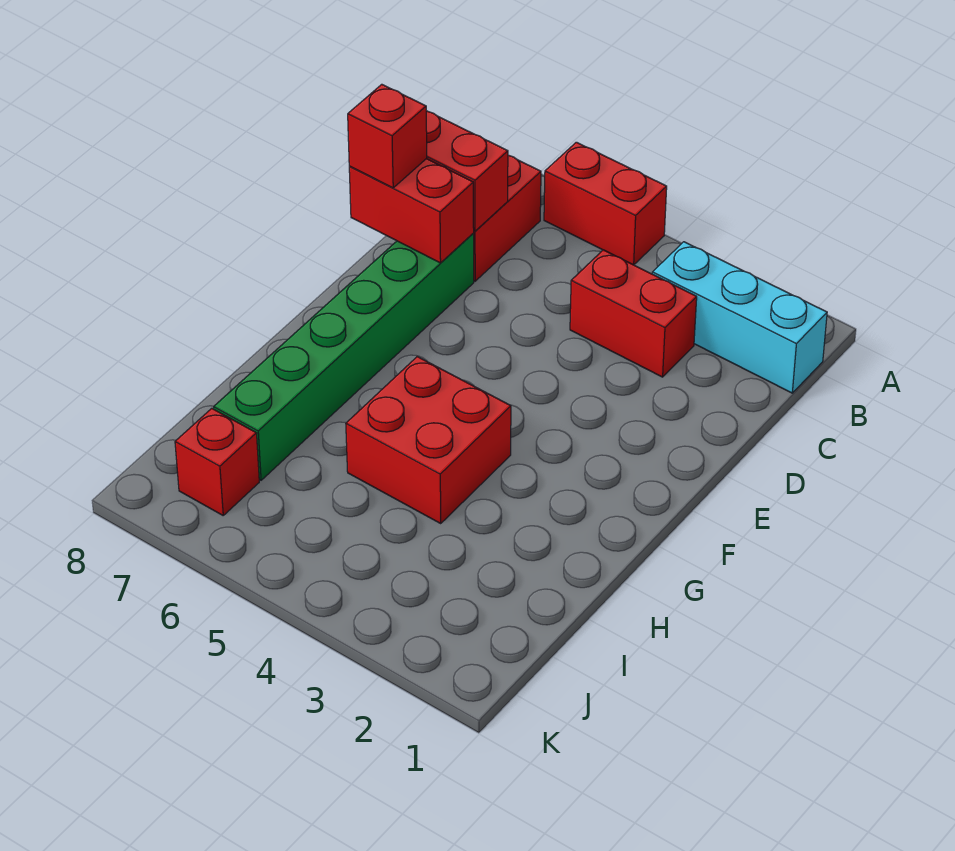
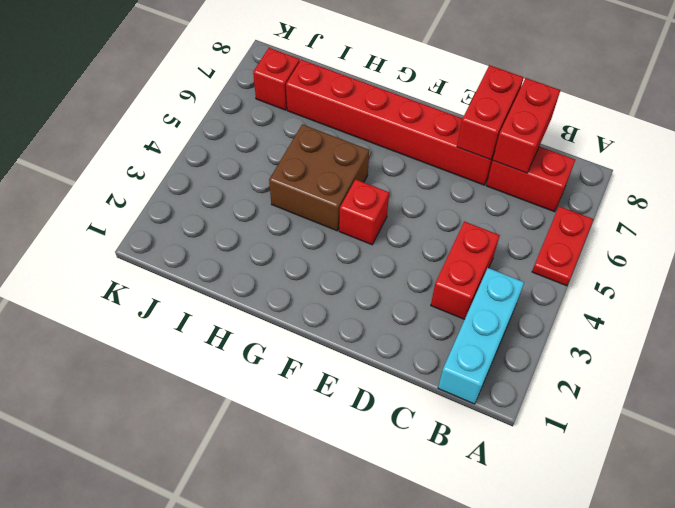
red brick A5:A6 level 1 -> red plate A5:A6 level 1
green brick D7:I7 level 1 -> red brick D7:I7 level 1
red brick D8 level 3 -> red brick F4 level 1
red brick G4:H5 level 1 -> brown brick G4:H5 level 1

